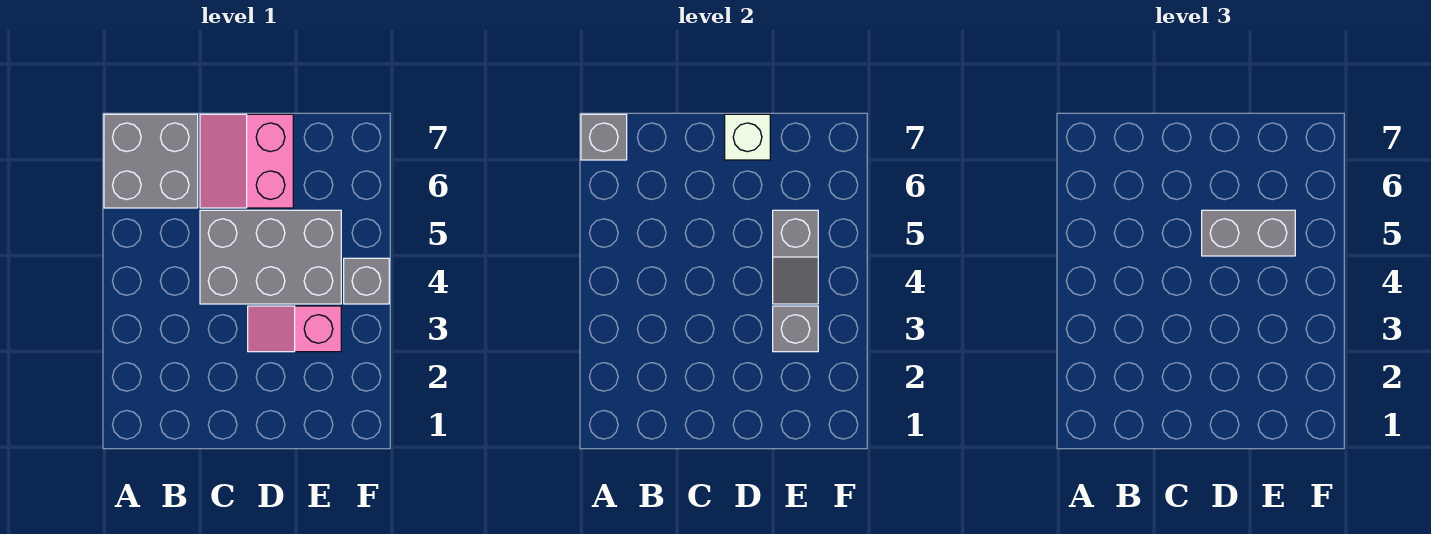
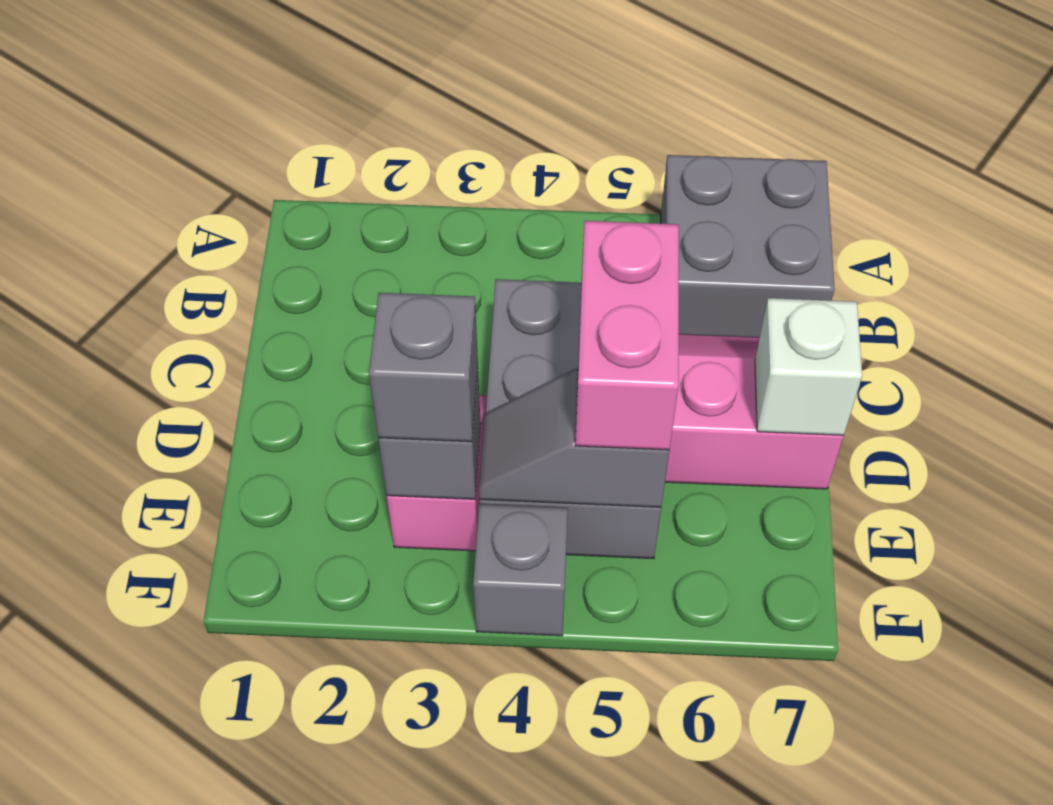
grey brick A7 level 2 -> grey brick E3 level 3
grey brick D5:E5 level 3 -> pink brick D5:E5 level 3

